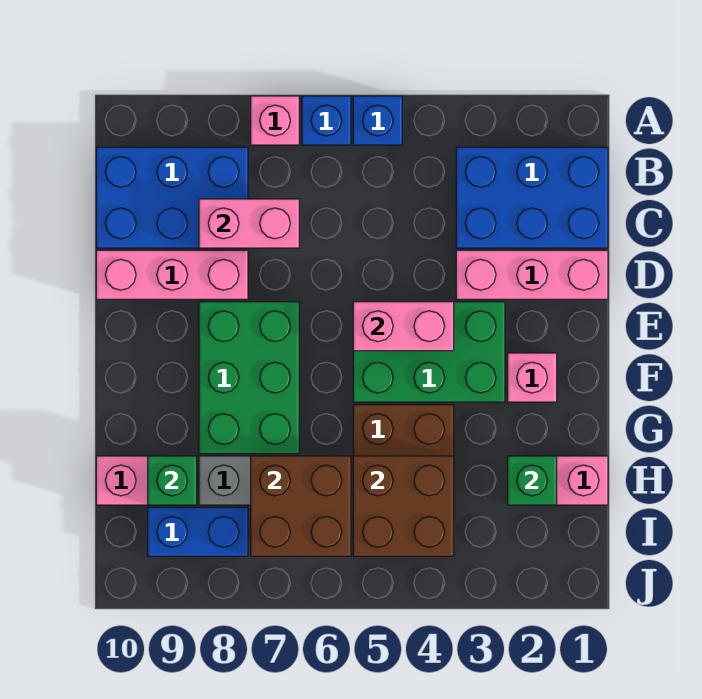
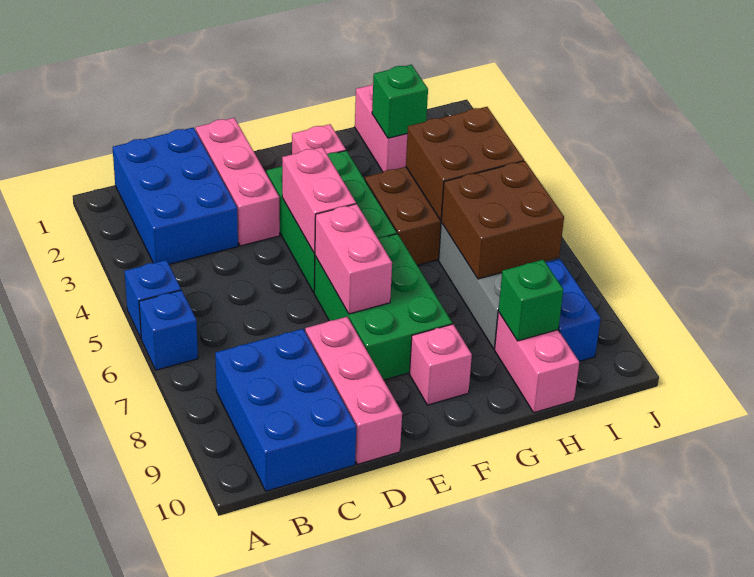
pink brick A7 level 1 -> pink brick F9 level 1
pink brick C7:C8 level 2 -> pink brick E6:E7 level 2
green brick E7:G8 level 1 -> green brick E6:F8 level 1

